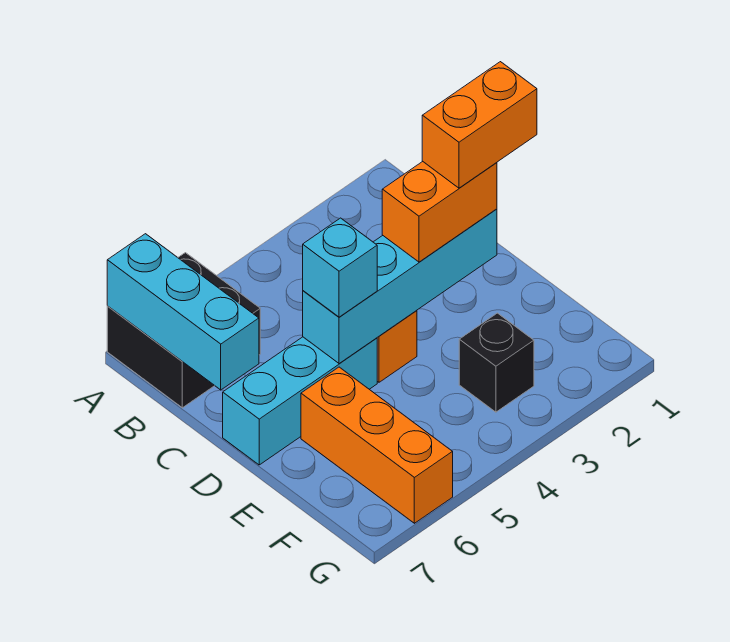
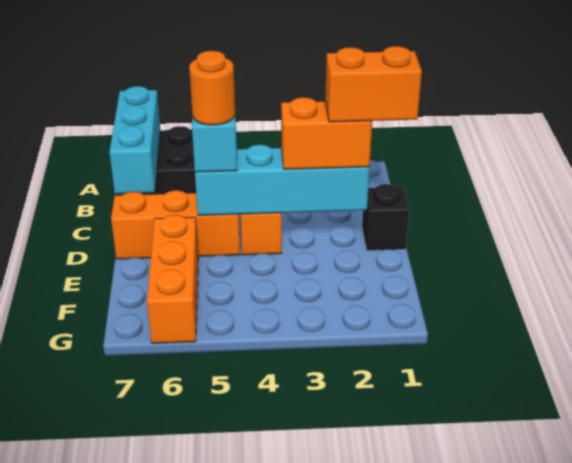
cyan brick D5:D7 level 1 -> orange brick D5:D7 level 1
none -> orange round brick D5 level 4
black brick F3 level 1 -> black brick D1 level 1

